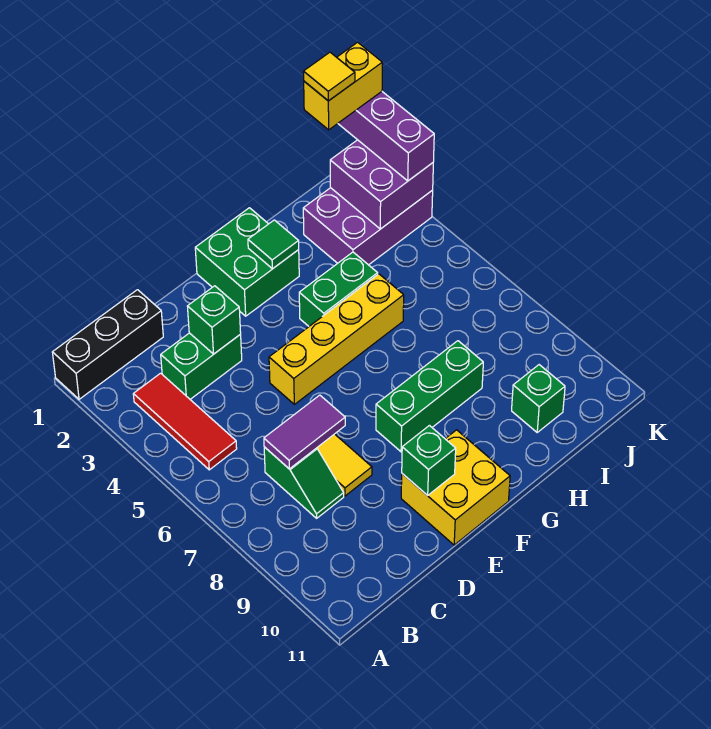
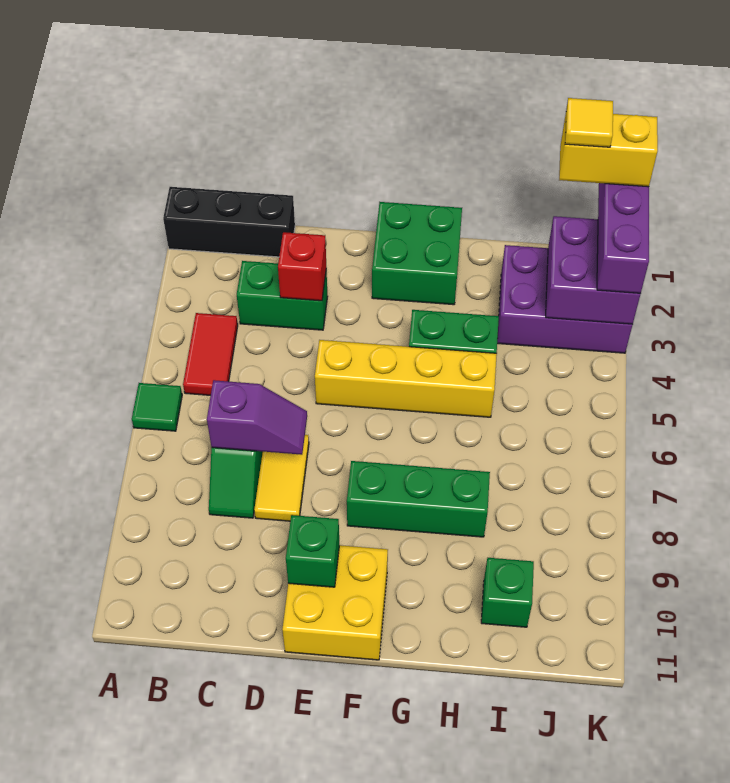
red tile B3:B5 level 1 -> red tile B4:B5 level 1
purple tile C7:D7 level 2 -> purple slope C7:D7 level 2 top C
green brick D3 level 2 -> red brick D3 level 2
green tile G2 level 2 -> green tile A6 level 1

